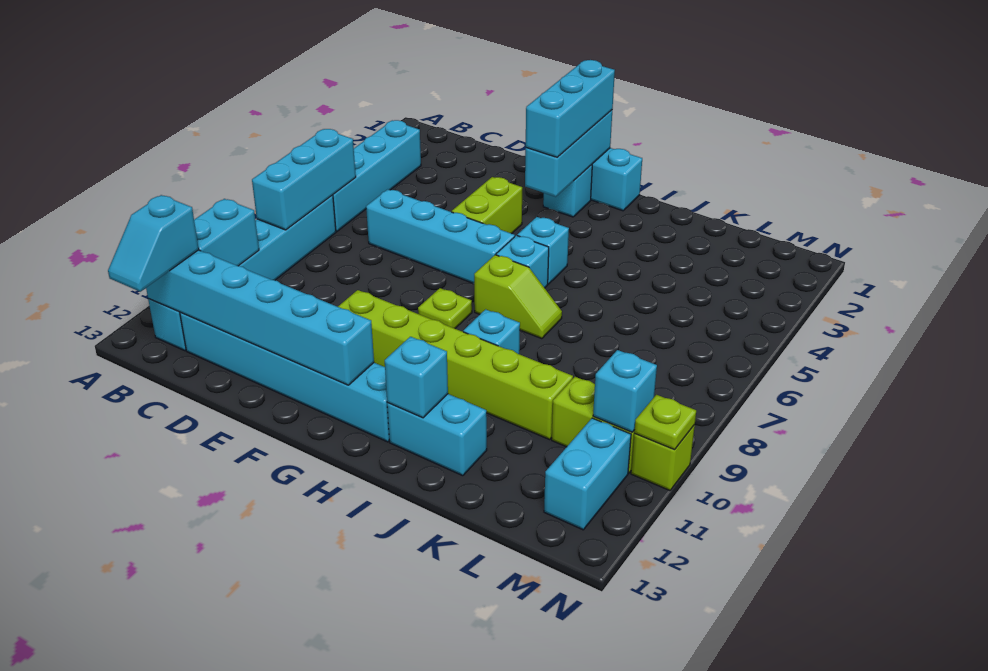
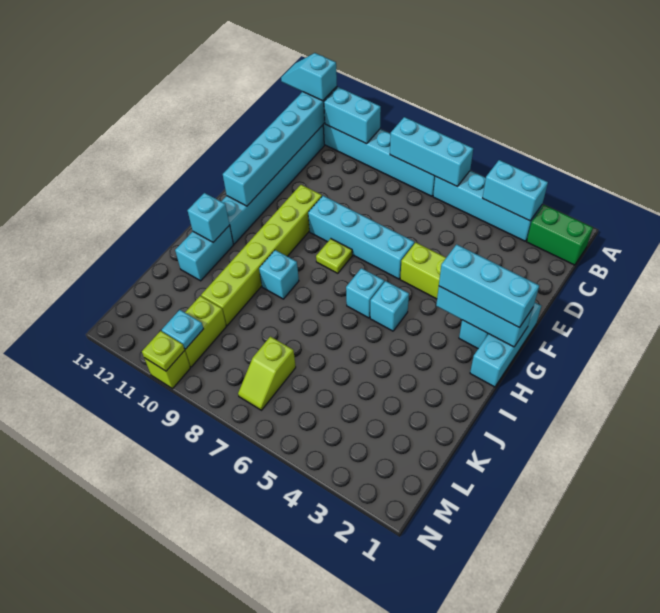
none -> green brick B1:B2 level 1
cyan brick D6:G6 level 1 -> cyan brick F6:F9 level 1
lime slope H7:I7 level 1 top H -> lime slope L7:M7 level 1 top L
cyan brick M10 level 2 -> cyan plate M10 level 2
cyan brick M11:M12 level 1 -> cyan brick B3:B4 level 2

